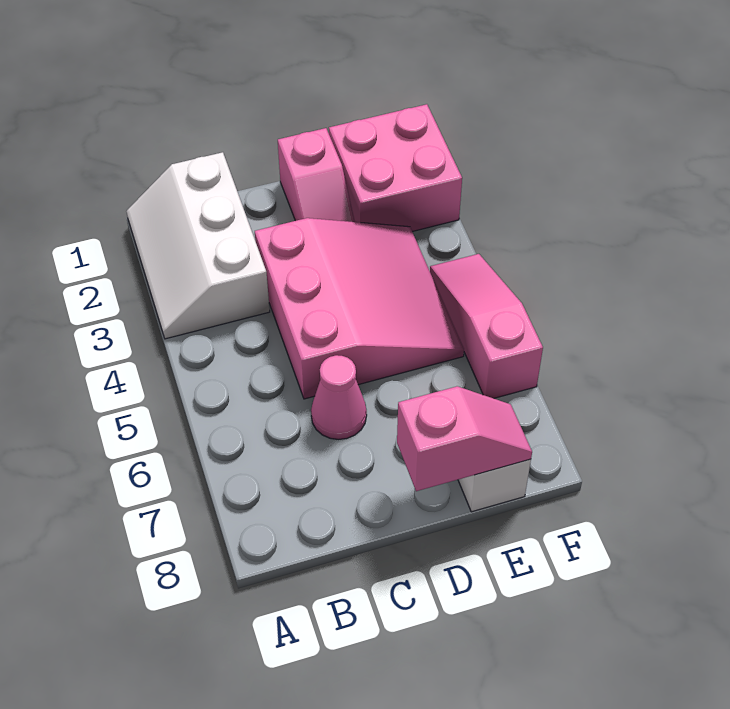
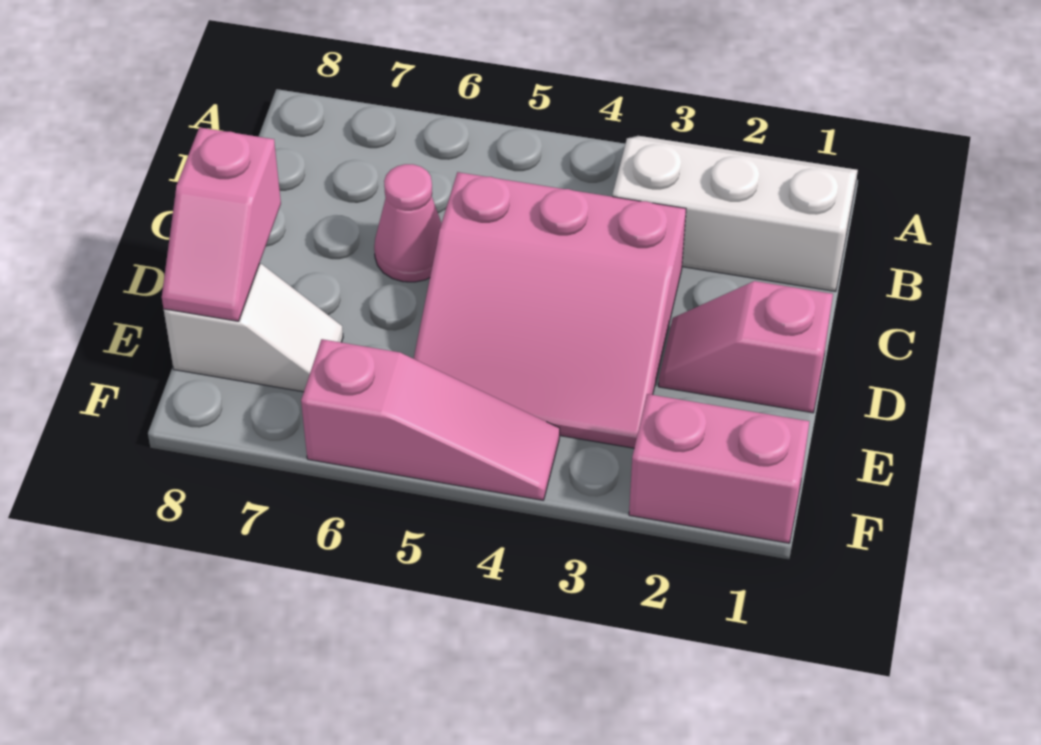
pink brick E1:F2 level 1 -> pink brick F1:F2 level 1

